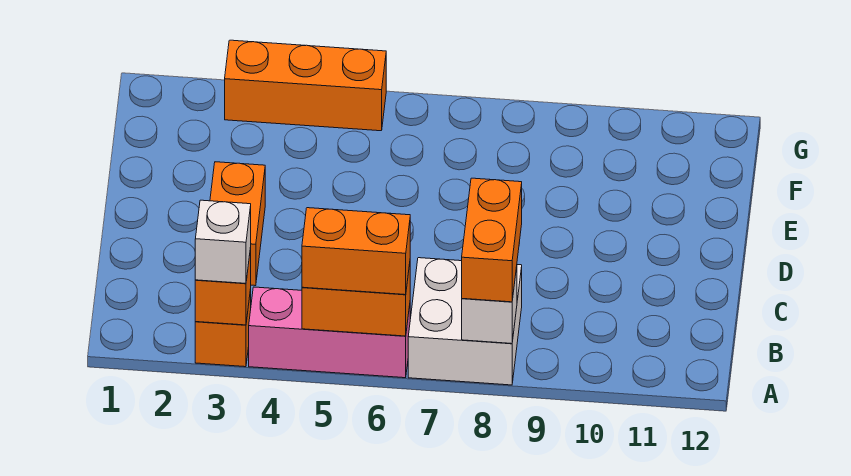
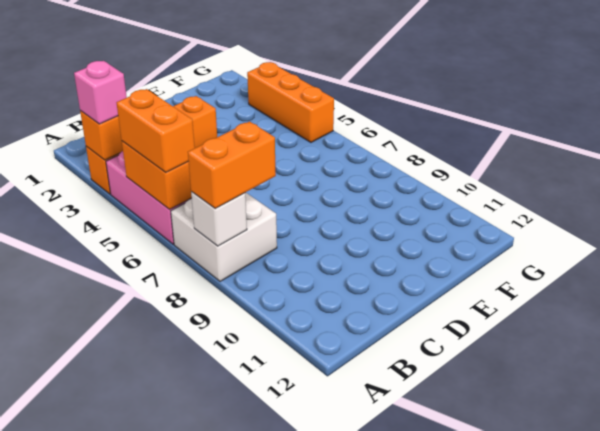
white brick A3 level 3 -> pink brick A3 level 3

